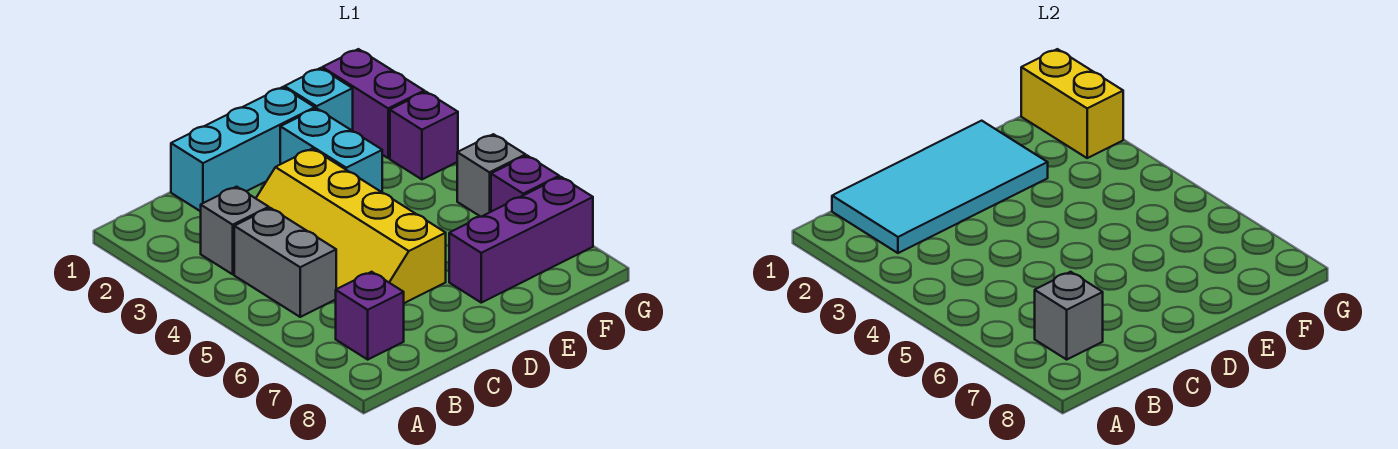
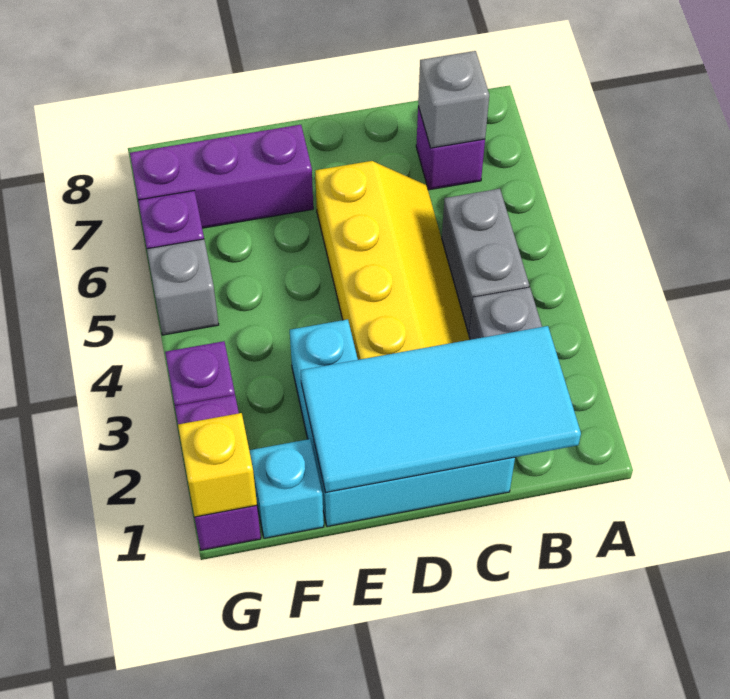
yellow brick G1:G2 level 2 -> yellow brick G1 level 2

